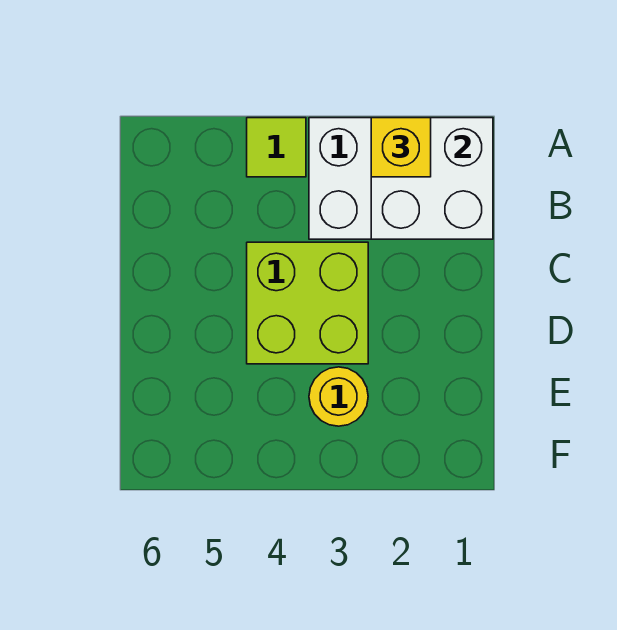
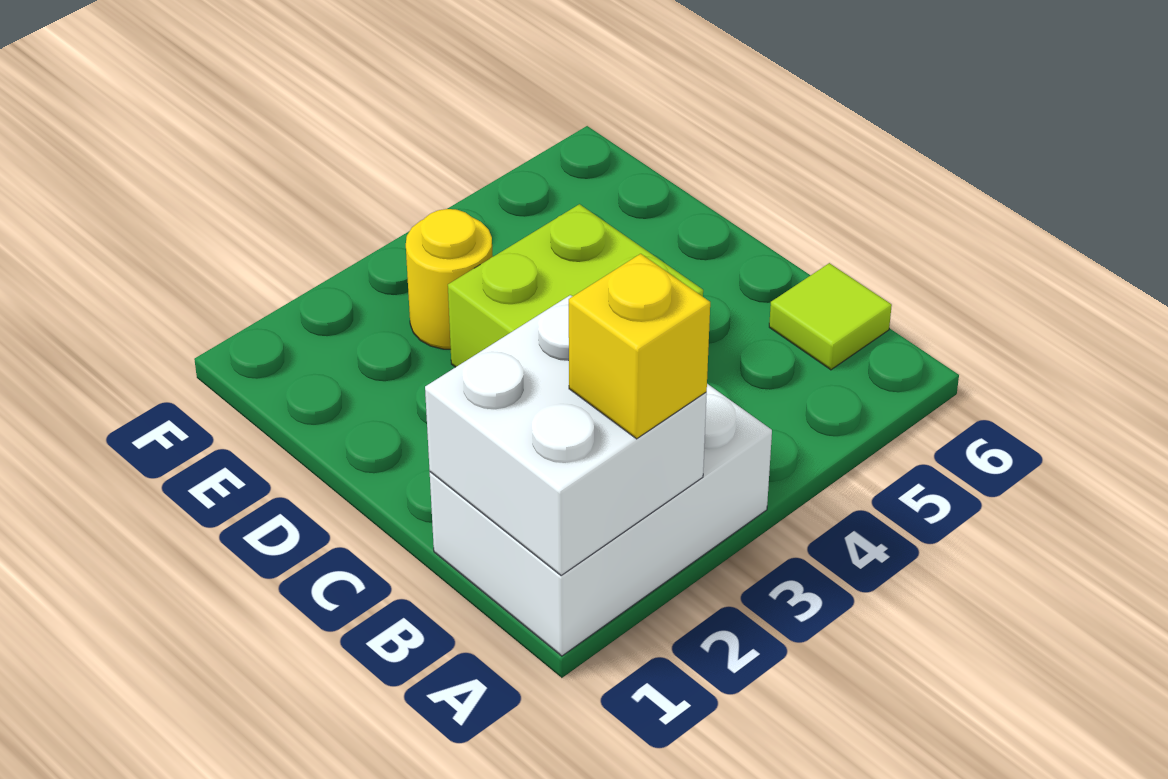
lime tile A4 level 1 -> lime tile B6 level 1

